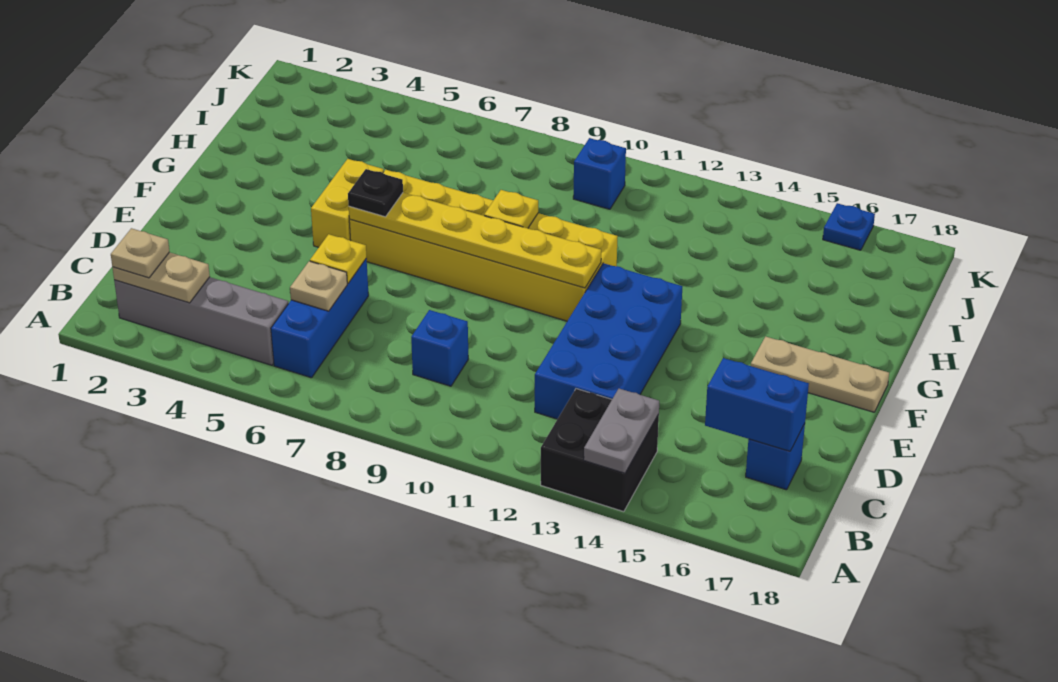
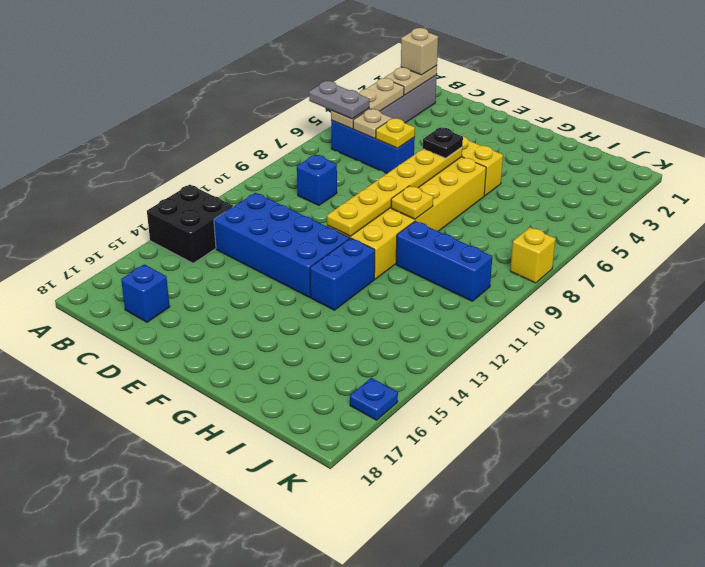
grey plate A14:B14 level 2 -> grey plate A6:B6 level 3
tan plate B2 level 3 -> tan brick B2 level 3
blue brick C16:C17 level 2 -> blue brick G12:G13 level 1
tan plate F16:F18 level 1 -> tan plate B4:B6 level 2
blue brick J10 level 1 -> blue brick H10:J10 level 1
none -> yellow brick K8 level 1

